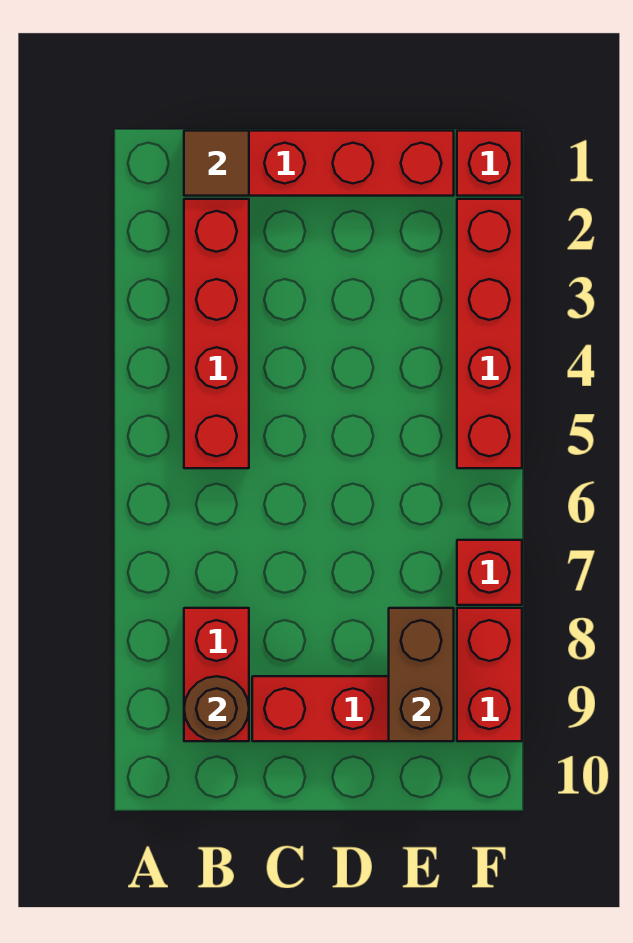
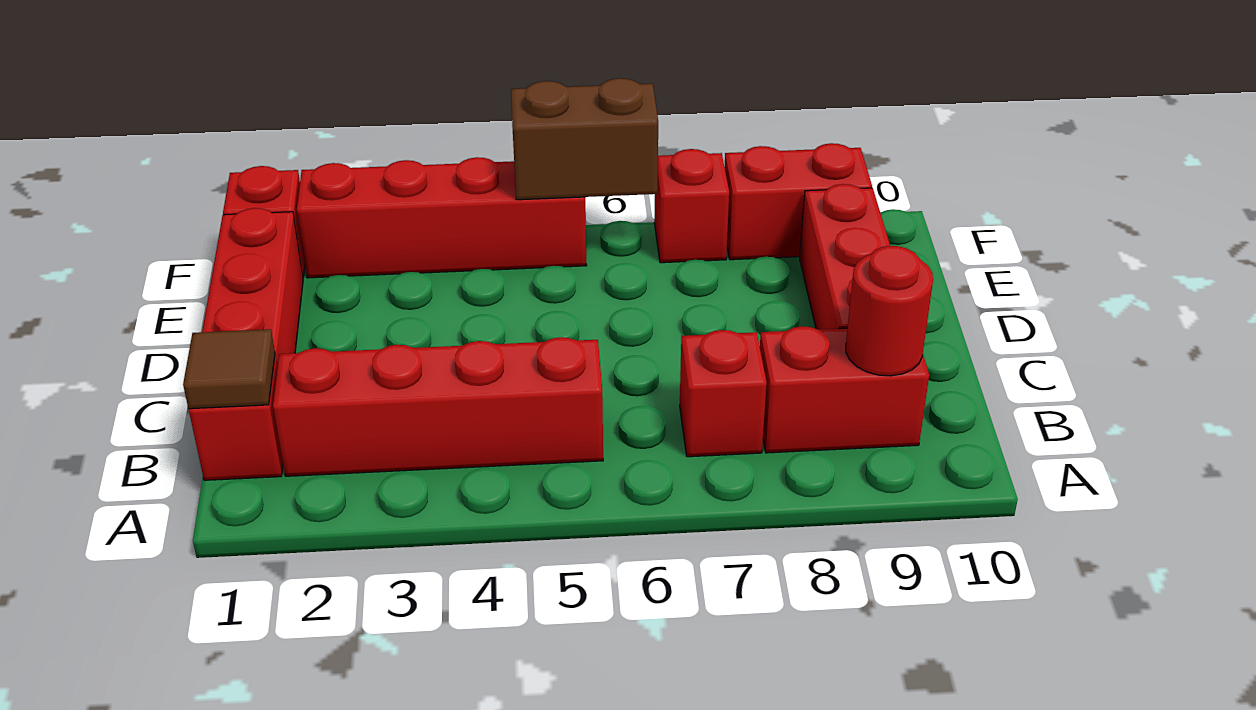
none -> red brick B7 level 1
brown round brick B9 level 2 -> red round brick B9 level 2
brown brick E8:E9 level 2 -> brown brick F5:F6 level 2

